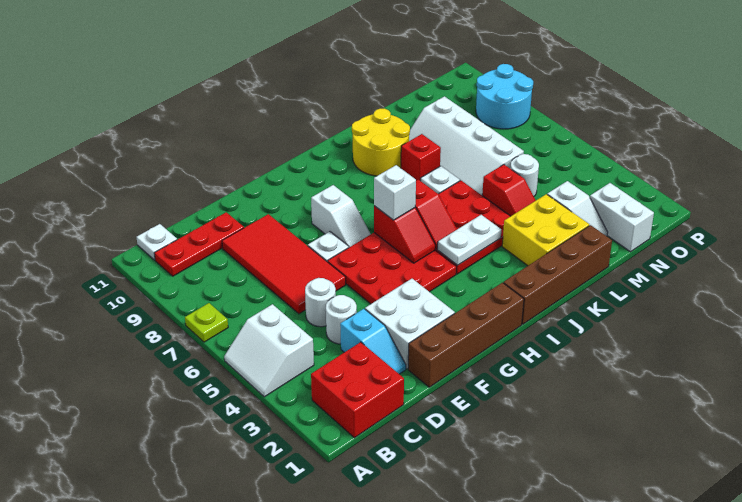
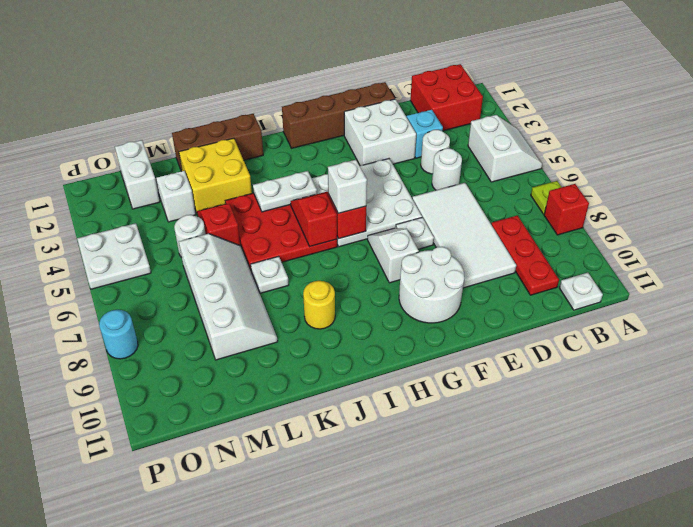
red plate B10:D10 level 1 -> red plate C8:C10 level 1
red tile D6:E9 level 1 -> white tile D6:E9 level 1
red plate F4:H6 level 1 -> white plate F4:H6 level 1
none -> white round brick F9:G10 level 1
brown brick I1:L1 level 1 -> brown brick J1:L1 level 1
yellow round brick J9:K10 level 1 -> yellow round brick J9 level 1
red brick K8 level 1 -> red brick A8 level 1
none -> white plate O4:P5 level 1
cyan round brick O8:P9 level 1 -> cyan round brick P8 level 1

